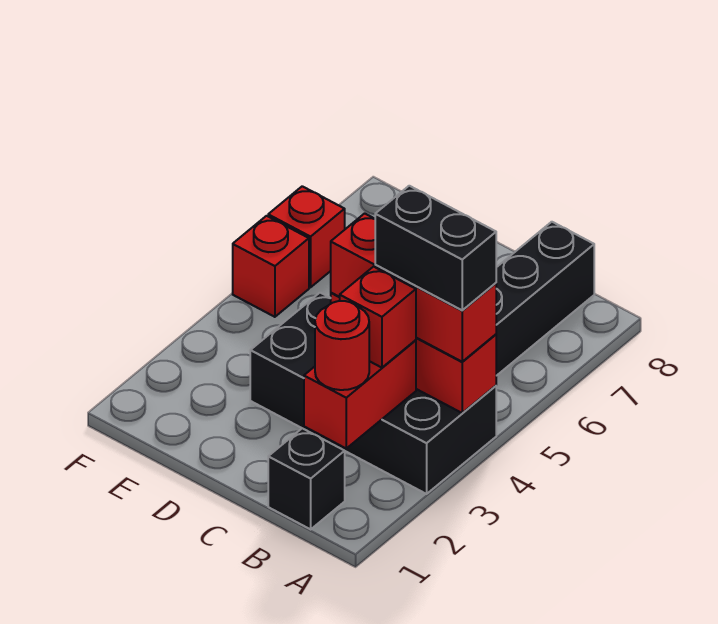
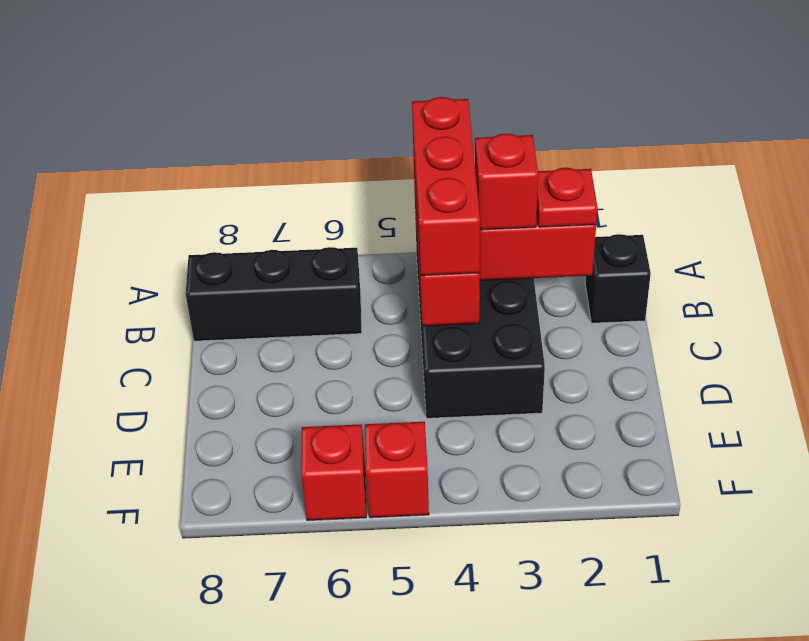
black brick A4:B4 level 4 -> none
red round brick B2 level 3 -> red plate B2 level 3

